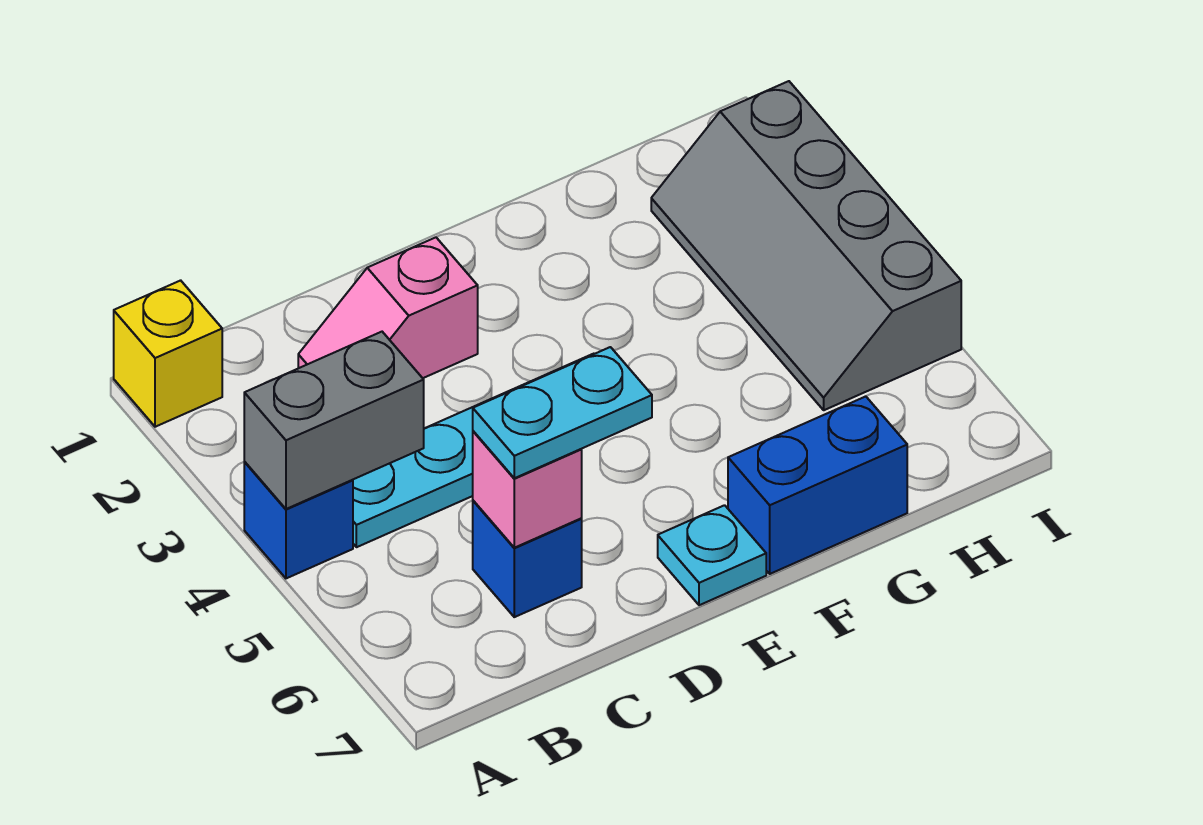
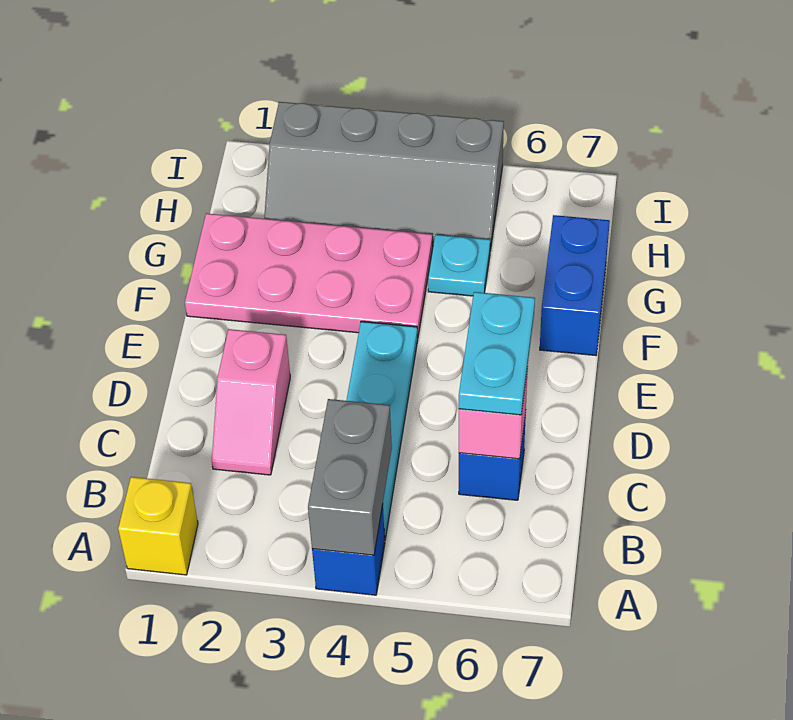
cyan plate E7 level 1 -> cyan plate G5 level 1
none -> pink plate F1:G4 level 1

